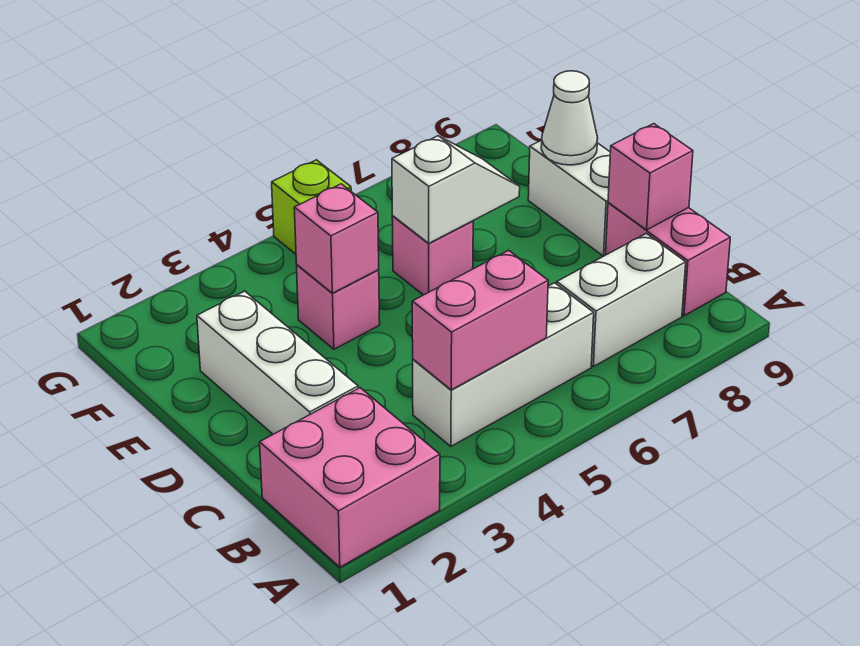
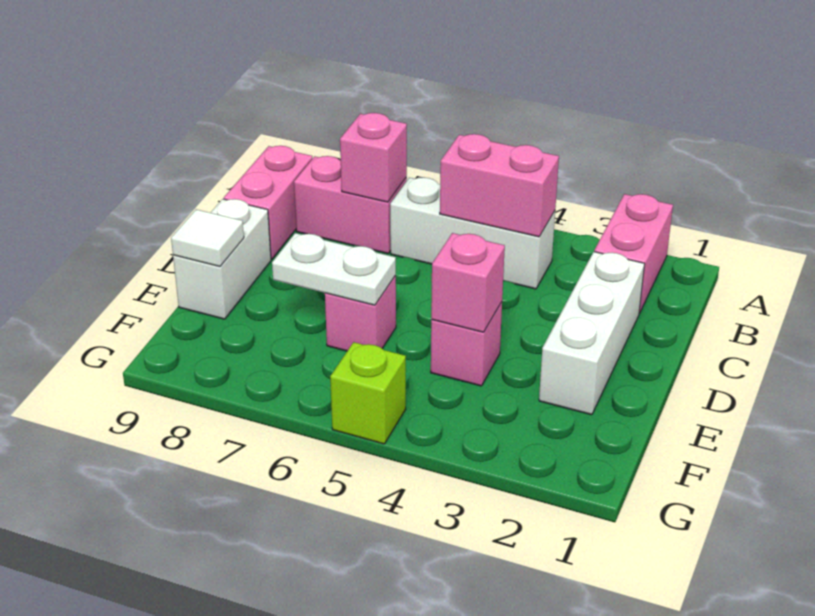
pink brick A1:B2 level 1 -> pink brick A2:B2 level 1
white brick B7:B8 level 1 -> pink brick B7:B8 level 1
pink brick C9 level 2 -> pink brick B7 level 2
white slope E6:E7 level 2 top 6 -> white plate E6:E7 level 2
white cone E9 level 2 -> white tile E9 level 2

